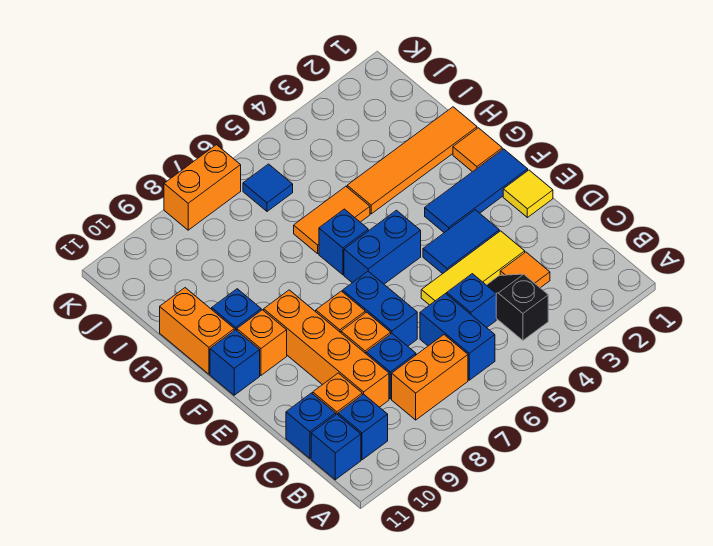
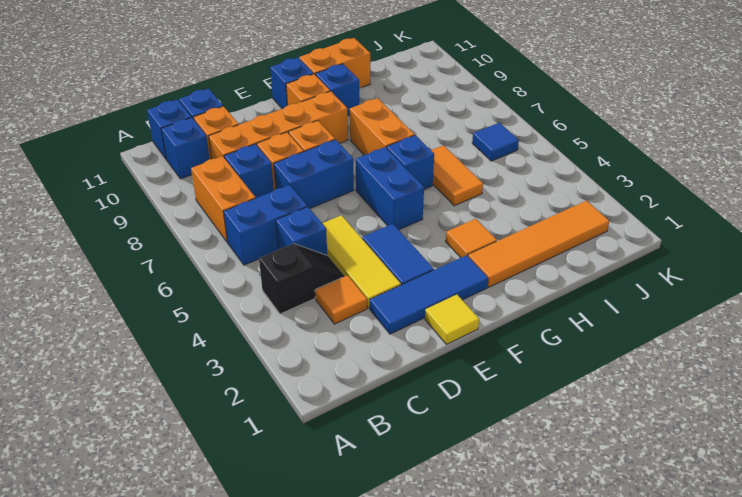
blue tile F1:F3 level 1 -> blue tile D2:F2 level 1
orange tile G1 level 1 -> orange tile G3 level 1
orange tile H1:H4 level 1 -> orange tile G2:J2 level 1
orange brick K7:K8 level 1 -> orange brick G7:G8 level 1

